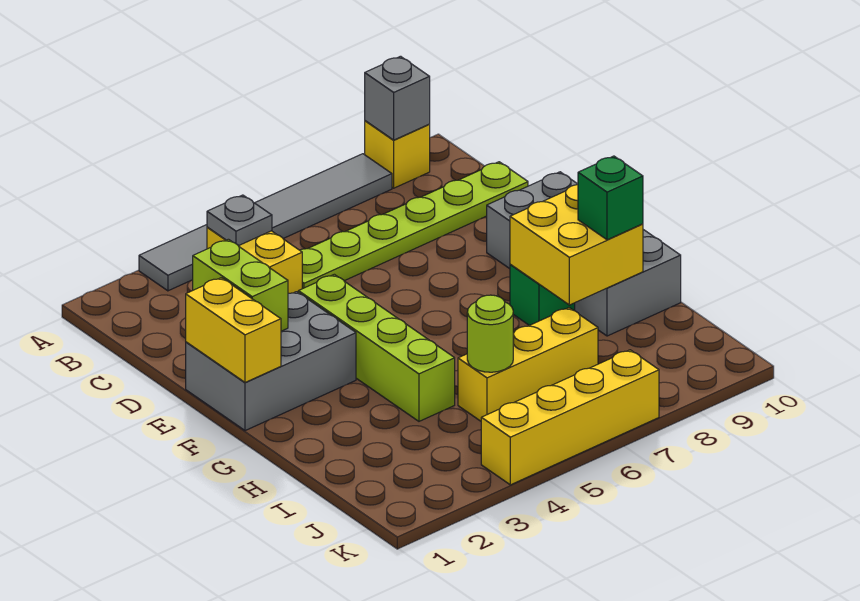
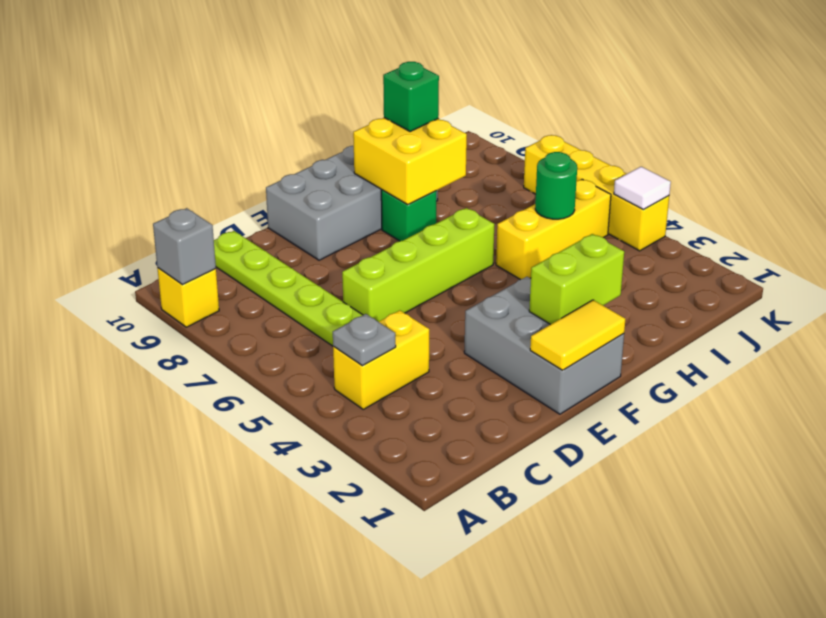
grey tile A3:A8 level 1 -> none
lime brick D2:E2 level 2 -> lime brick F2:G2 level 2
yellow brick E1:F1 level 2 -> yellow tile E1:F1 level 2
lime brick E4:H4 level 1 -> lime brick D6:G6 level 1
yellow brick I5:I7 level 1 -> yellow brick H5:J5 level 1
lime round brick I5 level 2 -> green round brick I5 level 2
none -> white tile K4 level 2

